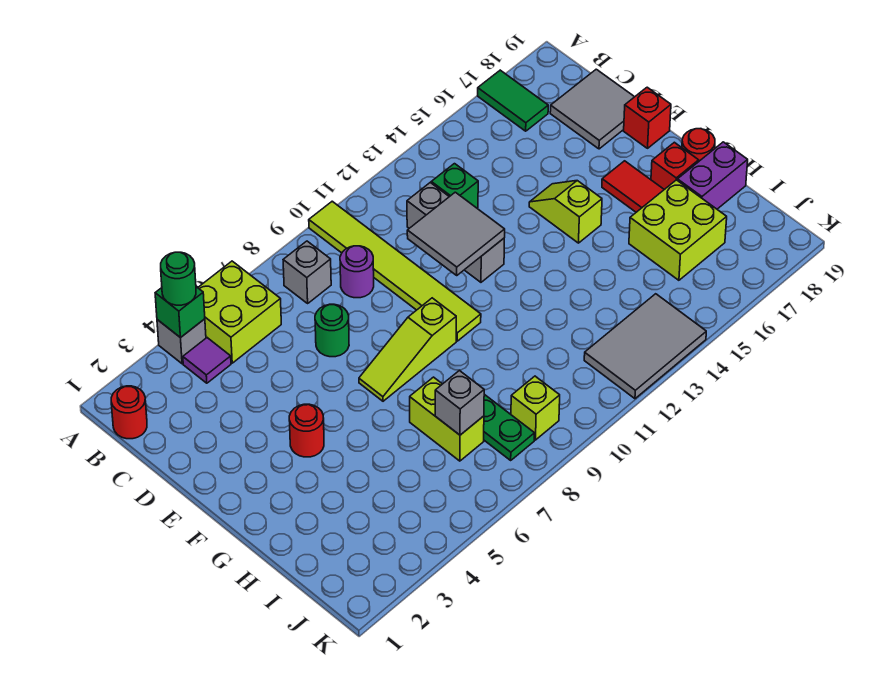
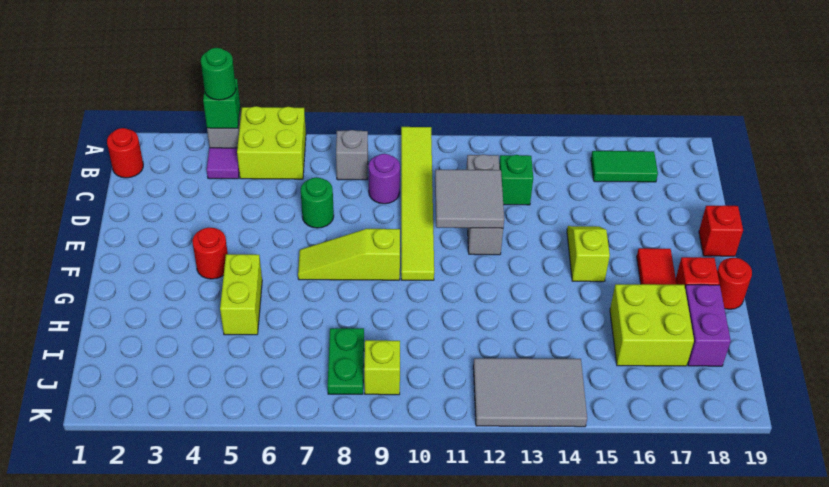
green tile A17:B17 level 1 -> green tile B16:B17 level 1
grey tile C18:D19 level 1 -> none
lime brick H7:I7 level 1 -> lime brick G5:H5 level 1
purple brick H18:H19 level 1 -> purple brick H18:I18 level 1
grey brick I7 level 2 -> none

